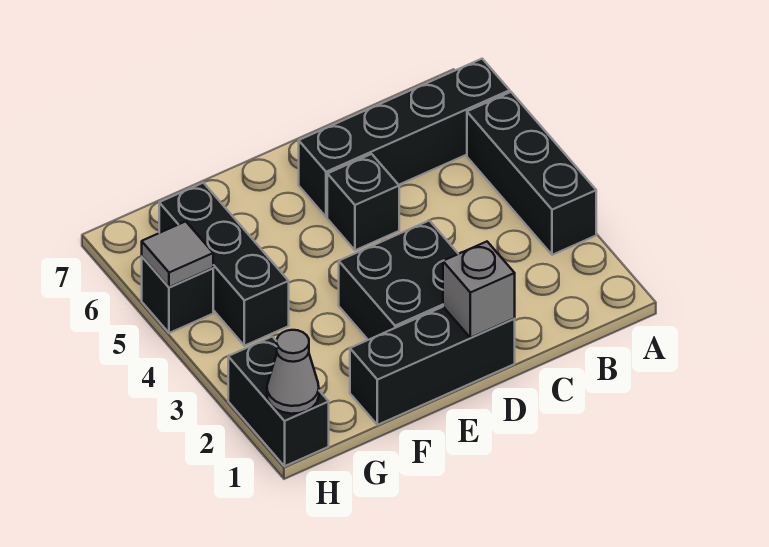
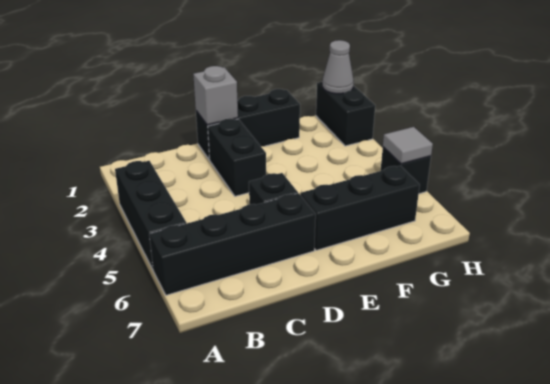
black brick D2:E3 level 1 -> black brick D2:D3 level 1
black brick G4:G6 level 1 -> black brick E6:G6 level 1

